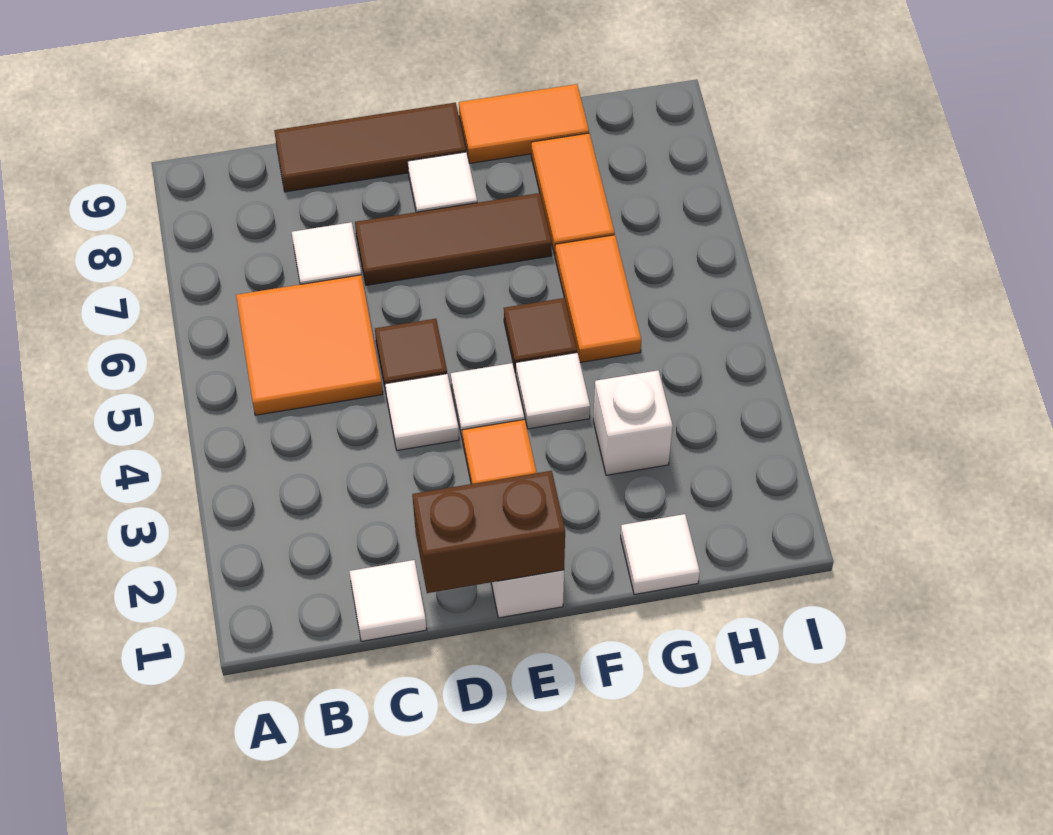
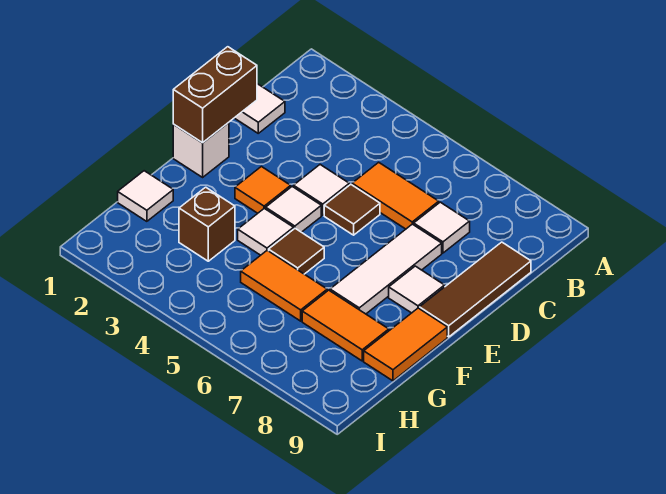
orange tile B5:C6 level 1 -> orange tile C5:C6 level 1
brown tile D7:F7 level 1 -> white tile D7:F7 level 1
white brick G3 level 1 -> brown brick G3 level 1

